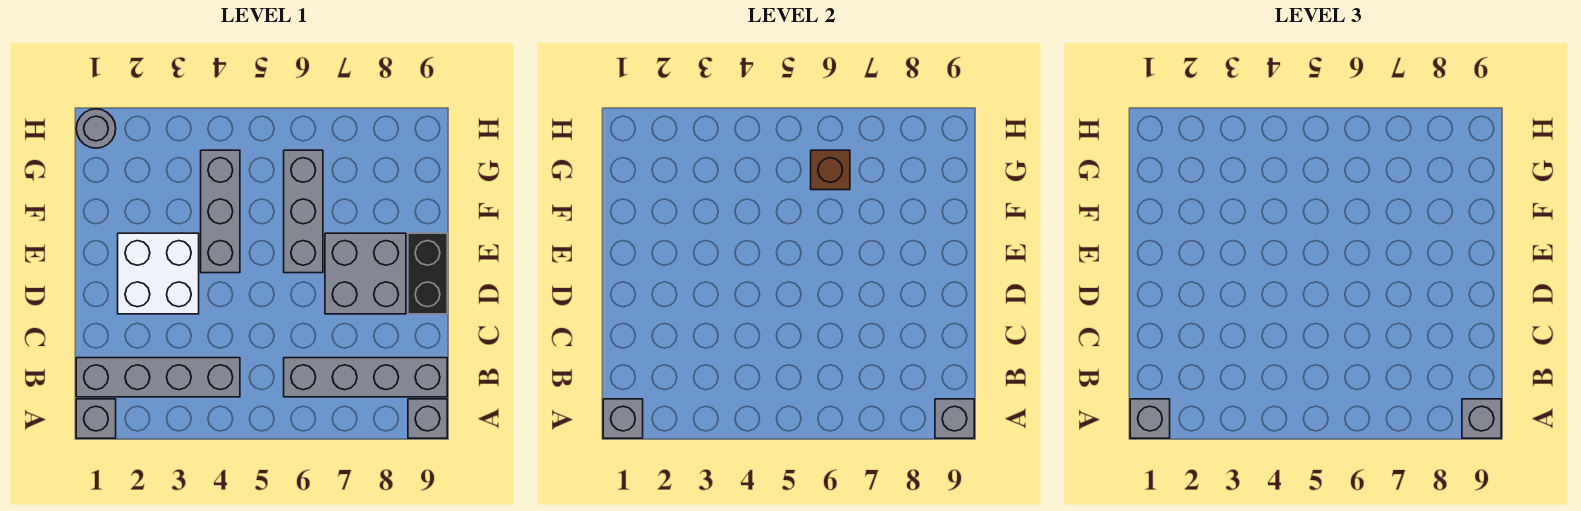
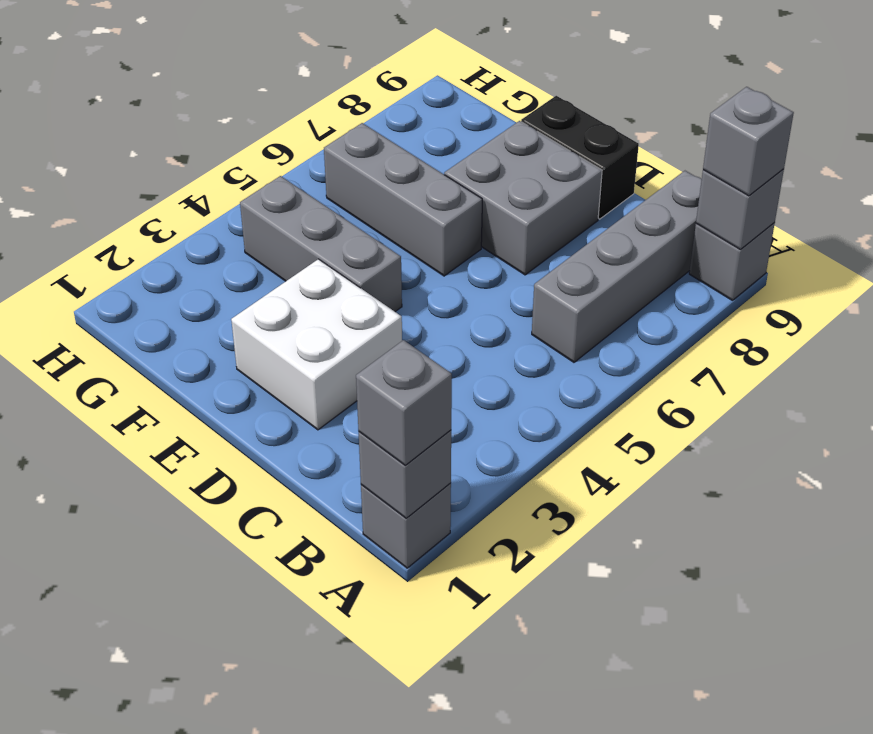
grey brick B1:B4 level 1 -> none
brown brick G6 level 2 -> none
grey round brick H1 level 1 -> none

